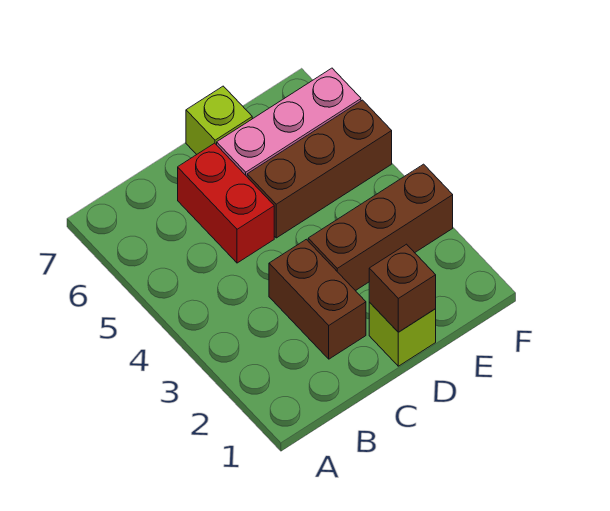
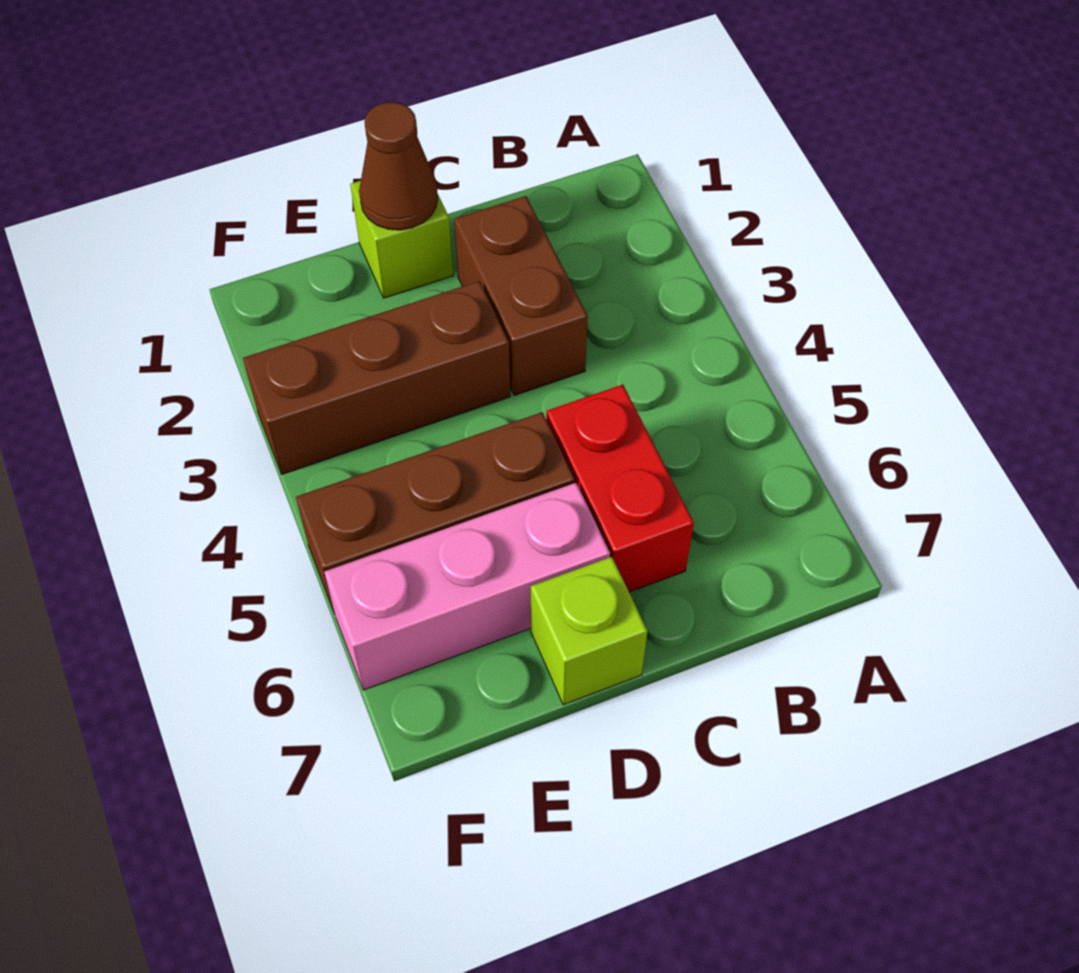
brown brick D1 level 2 -> brown cone D1 level 2

